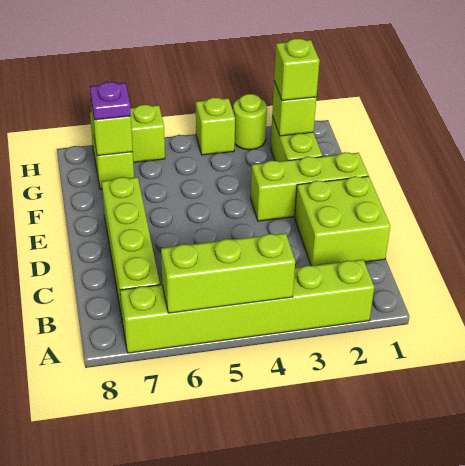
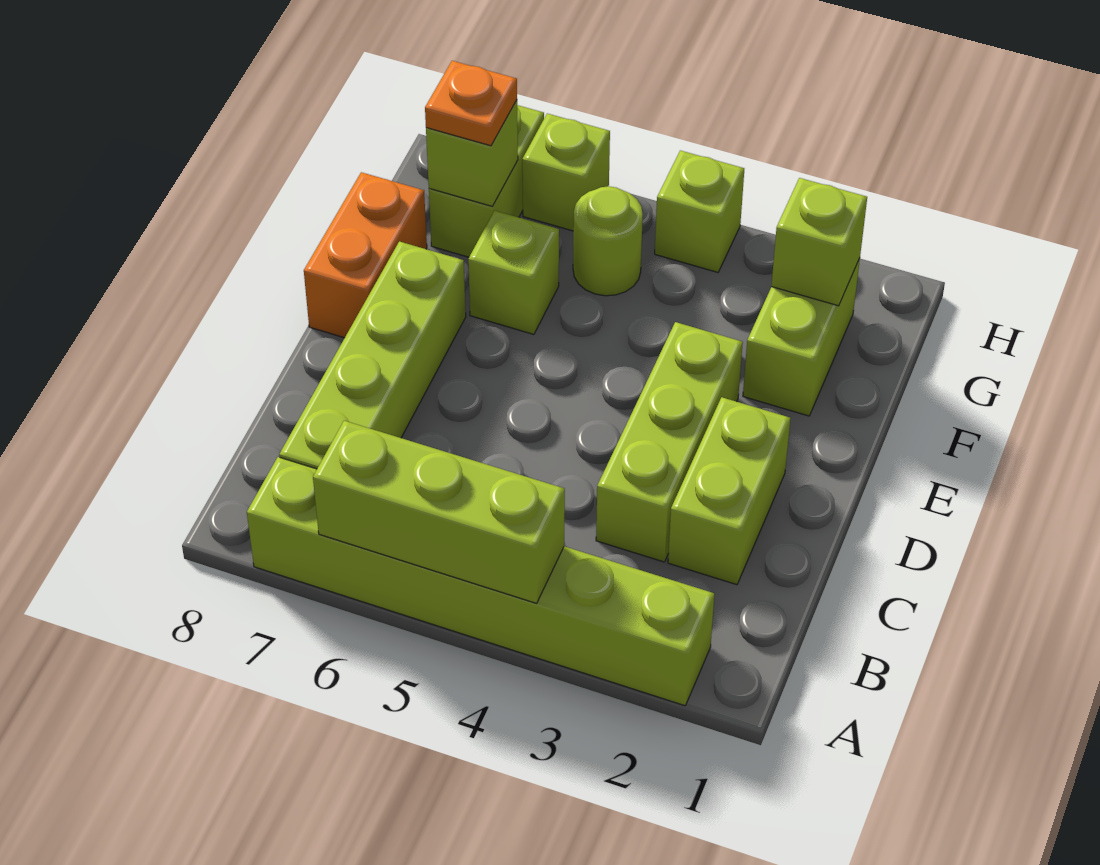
lime brick C1:D2 level 1 -> lime brick C2:D2 level 1
lime brick E1:E3 level 1 -> lime brick C3:E3 level 1
none -> orange brick E8:F8 level 1
lime brick G2 level 3 -> lime brick F6 level 1
purple plate G7 level 3 -> orange plate G7 level 3
lime round brick H3 level 1 -> lime round brick G5 level 1

